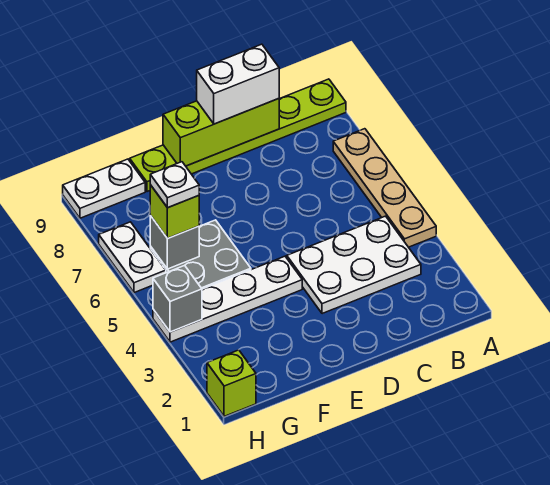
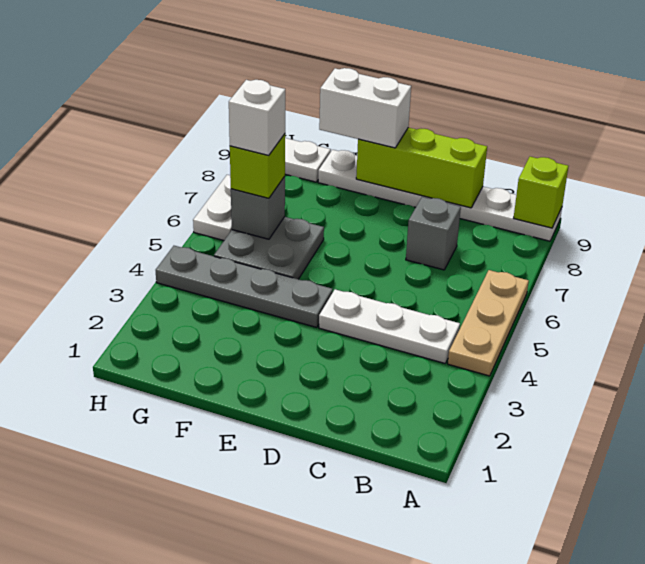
tan plate A4:A7 level 1 -> tan plate A4:A6 level 1
lime plate A9:F9 level 1 -> white plate A9:F9 level 1
white plate B3:D4 level 1 -> white plate B4:D4 level 1
white brick C9:D9 level 3 -> white brick E9:F9 level 3
white plate E4:H4 level 1 -> grey plate E4:H4 level 1
white plate G6 level 4 -> white brick G6 level 4
lime brick H1 level 1 -> lime brick A9 level 2
grey brick H4 level 2 -> grey brick C7 level 1

